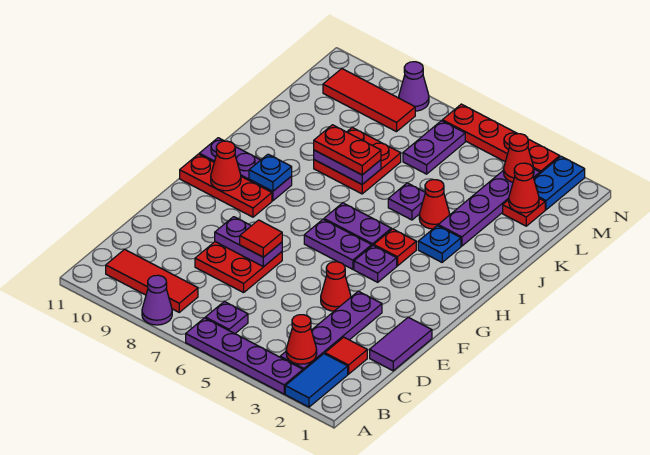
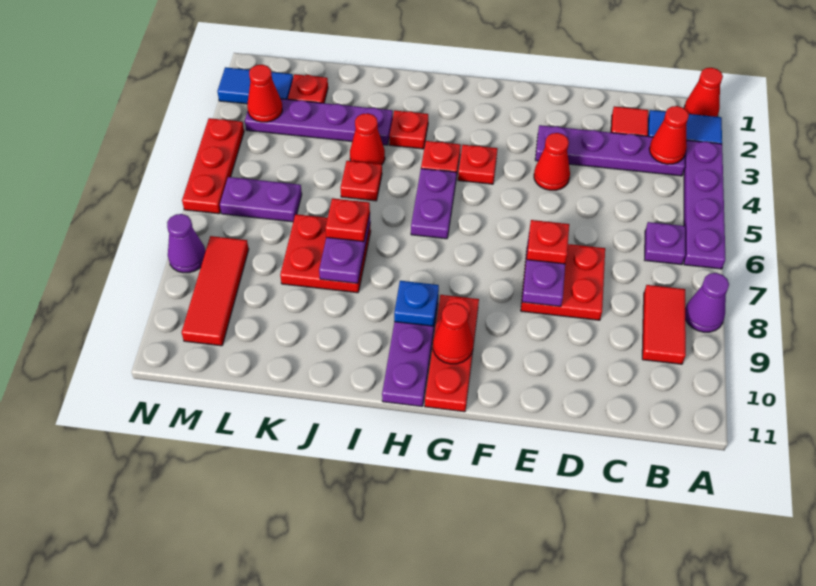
red tile B8:B10 level 1 -> red tile B8:B9 level 1
purple tile D1:E1 level 1 -> none
red tile E7 level 3 -> red plate E7 level 3
purple plate G4 level 1 -> red plate G4 level 1
purple plate G5:G6 level 1 -> none
blue plate I3 level 1 -> red plate I3 level 1
purple plate J5 level 1 -> red plate J5 level 1
red plate J7:J8 level 3 -> red plate J7 level 3
red cone L2 level 2 -> red cone A1 level 1
blue plate M2:N2 level 1 -> blue tile M2:N2 level 1
red plate N3:N6 level 1 -> red plate N4:N6 level 1

